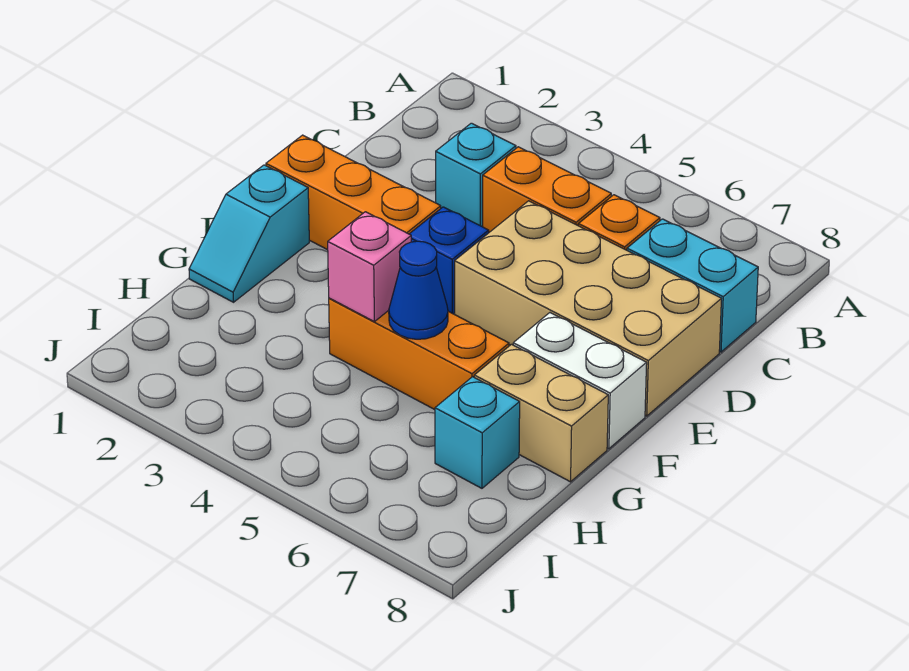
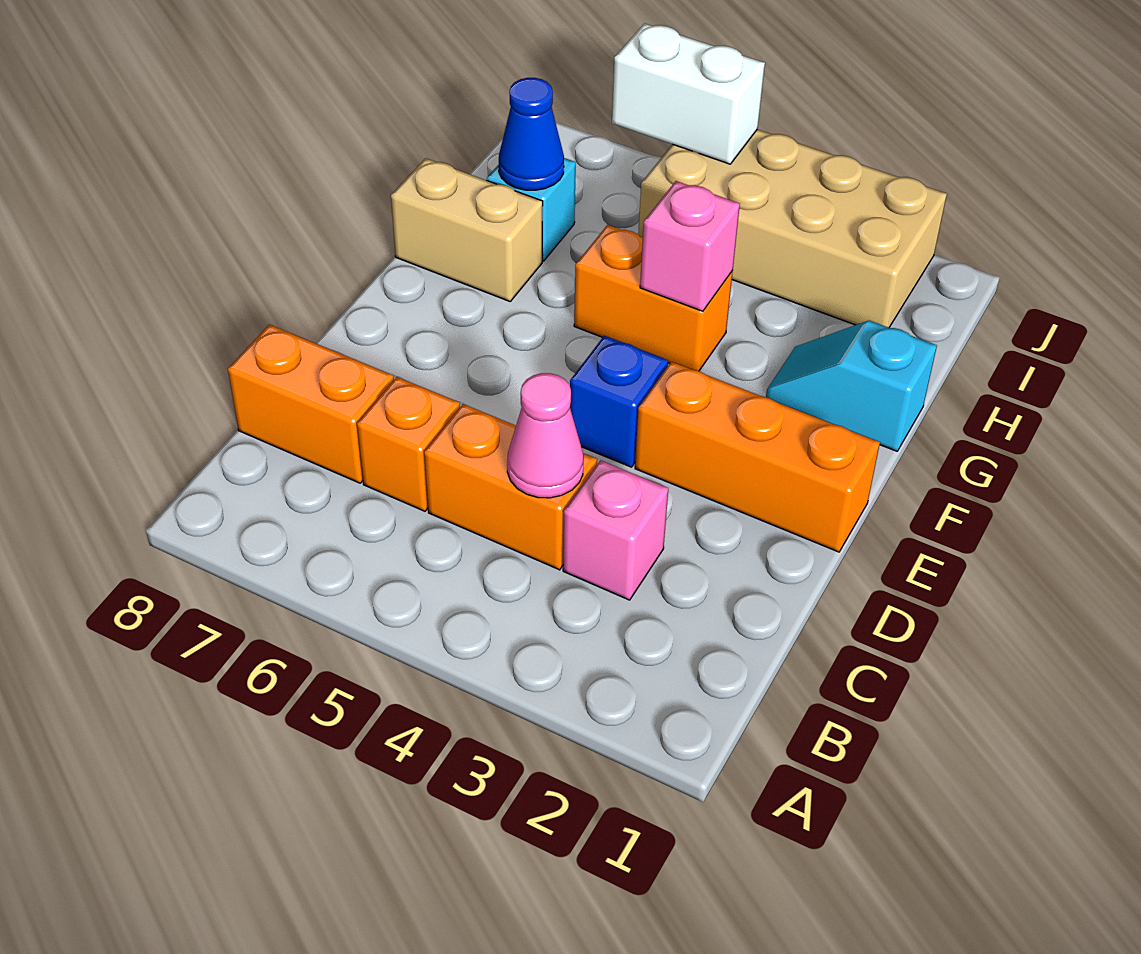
cyan brick C3 level 1 -> pink brick C3 level 1
none -> pink cone C4 level 2
cyan brick C7:C8 level 1 -> orange brick C7:C8 level 1
tan brick D5:E8 level 1 -> tan brick I2:J5 level 1
cyan slope F1:G1 level 1 top F -> cyan slope G1:G2 level 1 top 1
white brick F7:F8 level 1 -> white brick J5:J6 level 2
orange brick G4:G6 level 1 -> orange brick G4:G5 level 1
blue cone G5 level 2 -> blue cone H7 level 2

